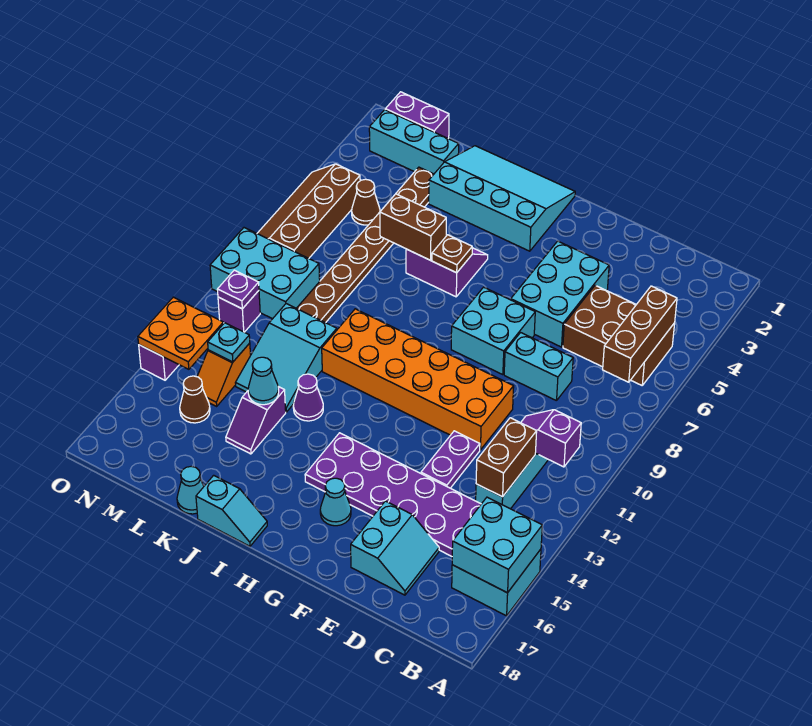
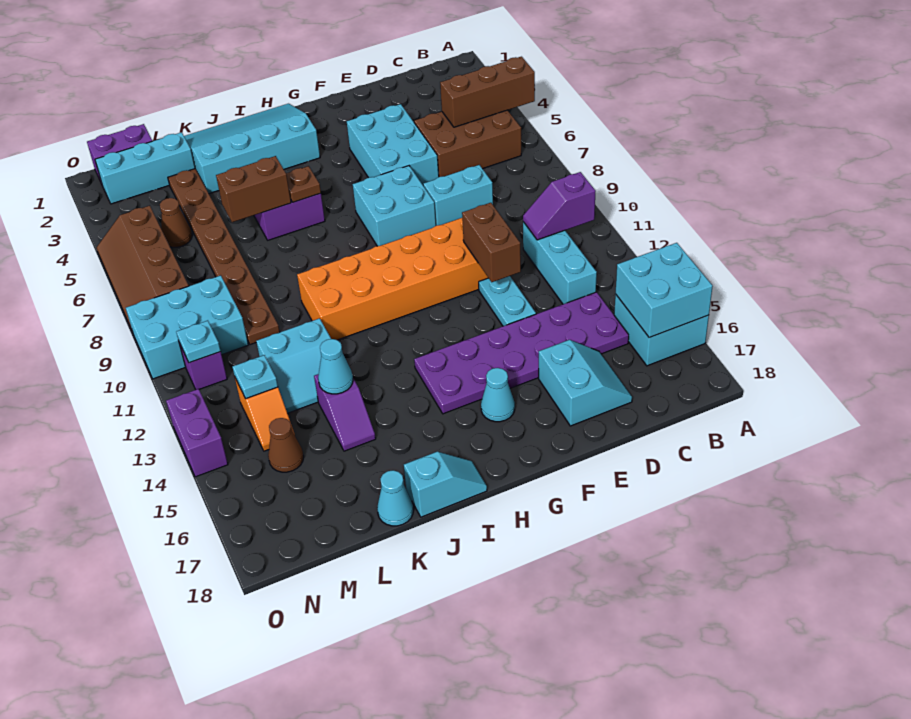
brown brick B5:B7 level 2 -> brown brick A5:C5 level 2
brown brick C12:C13 level 2 -> brown brick E11:E12 level 2
purple plate E12:E13 level 1 -> cyan plate E12:E13 level 1
purple cone J13 level 1 -> none
cyan slope K11:L13 level 1 top 11 -> cyan slope K12:L13 level 1 top 12
purple plate N11 level 2 -> cyan plate N11 level 2
orange plate N13:O14 level 2 -> none

